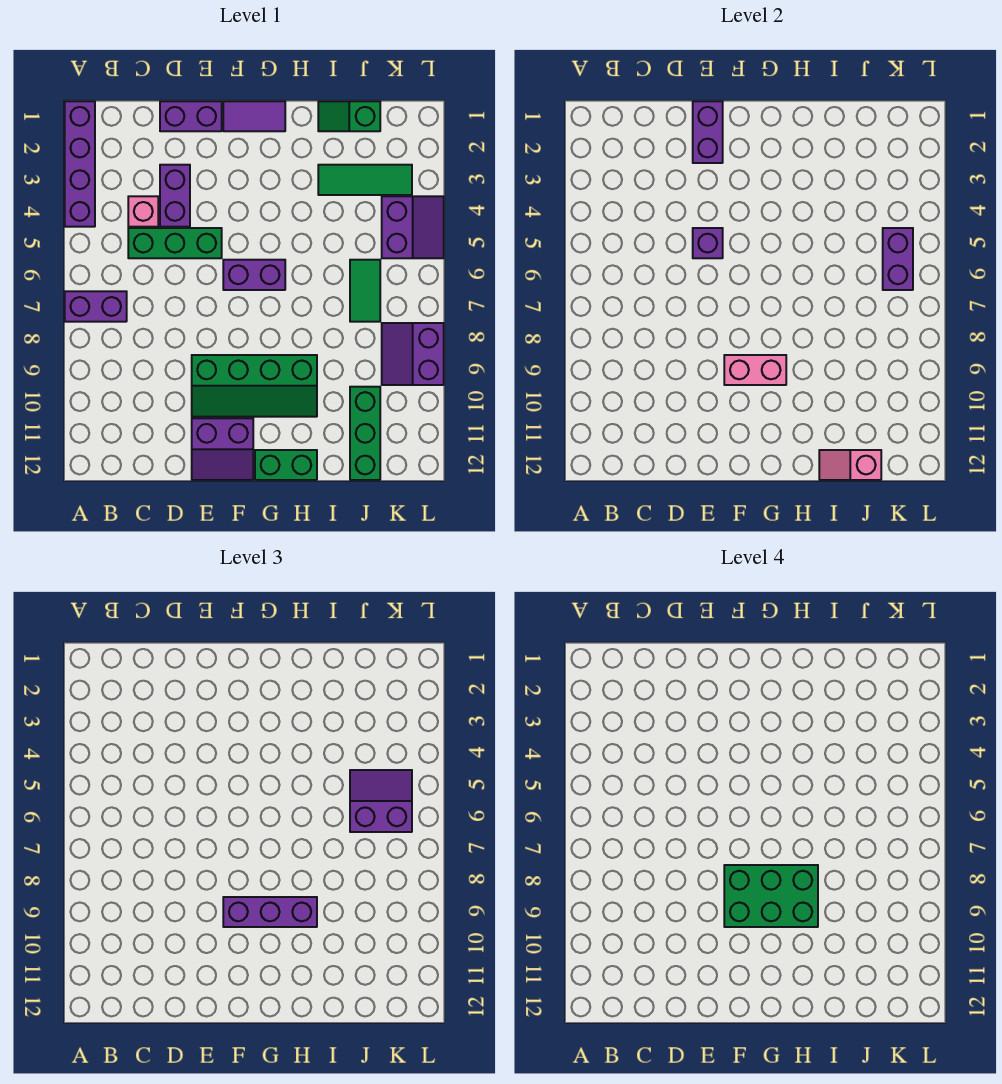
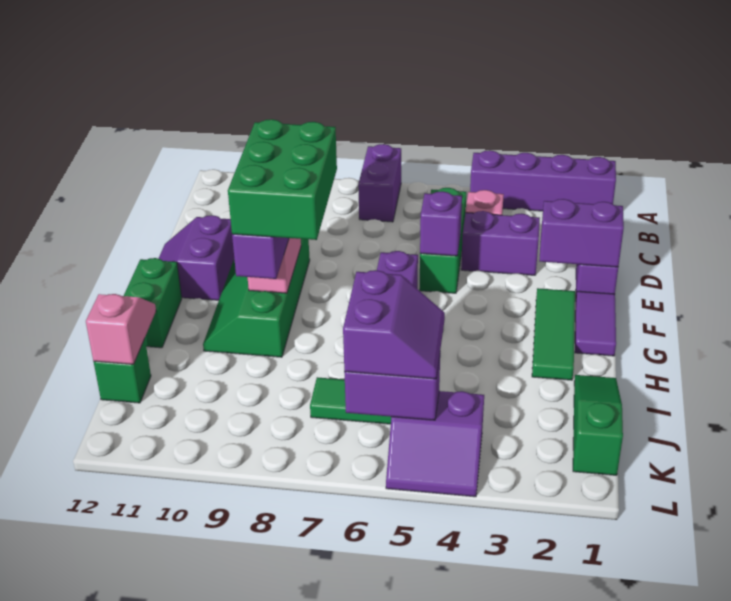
green slope I1:J1 level 1 top J -> green slope I1:K1 level 1 top K
green tile I3:K3 level 1 -> green tile F2:H2 level 1
green brick J10:J12 level 1 -> green brick J12 level 1
purple slope K8:L9 level 1 top L -> none

